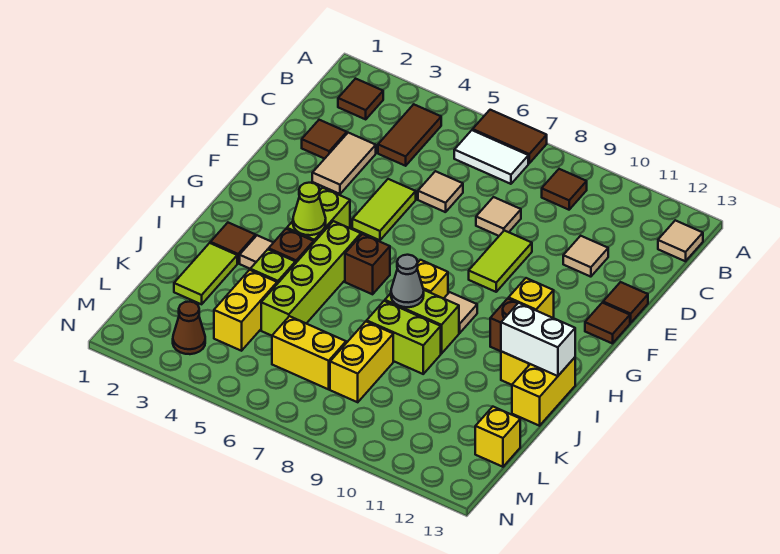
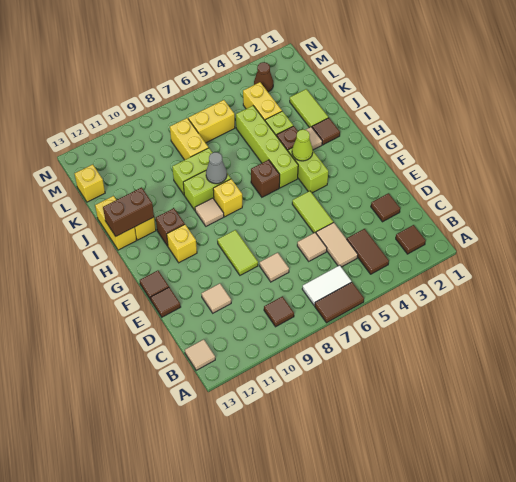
tan tile D3:E3 level 1 -> tan tile C5:D5 level 1
white brick I12:I13 level 2 -> brown brick I12:I13 level 2

